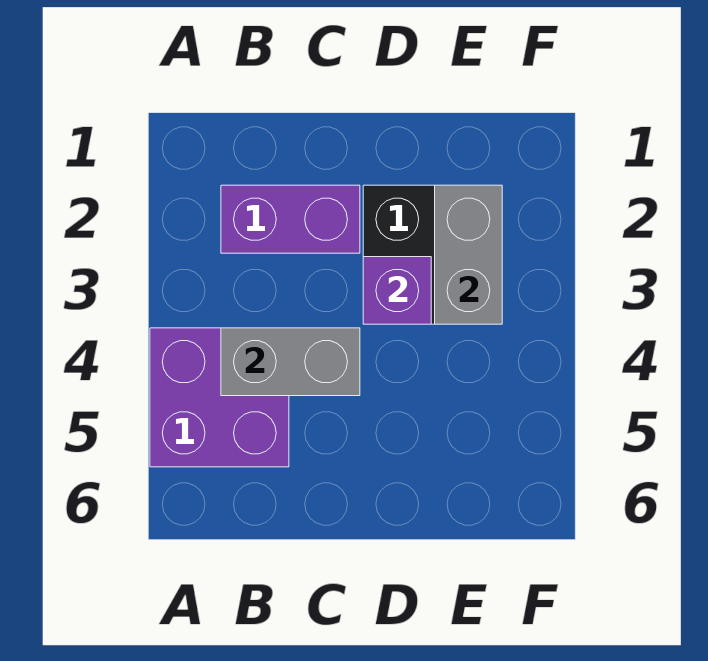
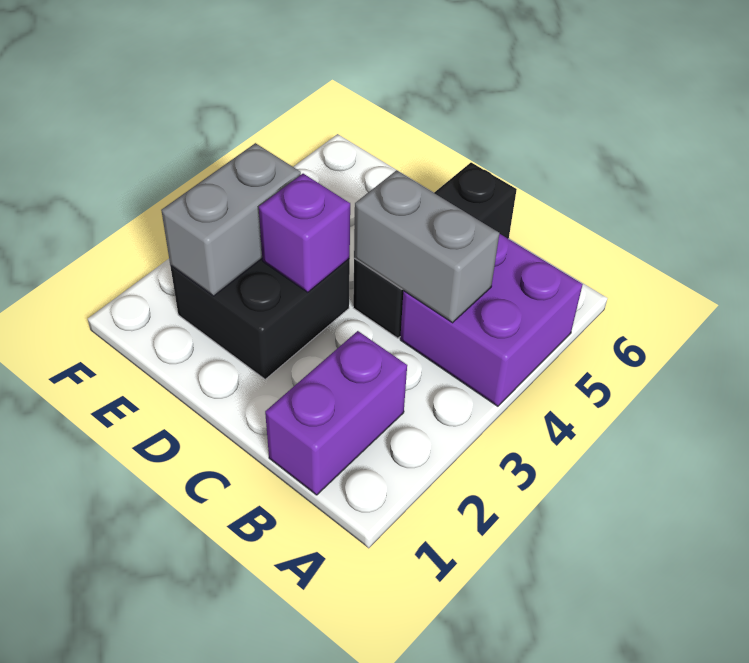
purple brick B2:C2 level 1 -> purple brick B1:B2 level 1
none -> black brick C4:C6 level 1

